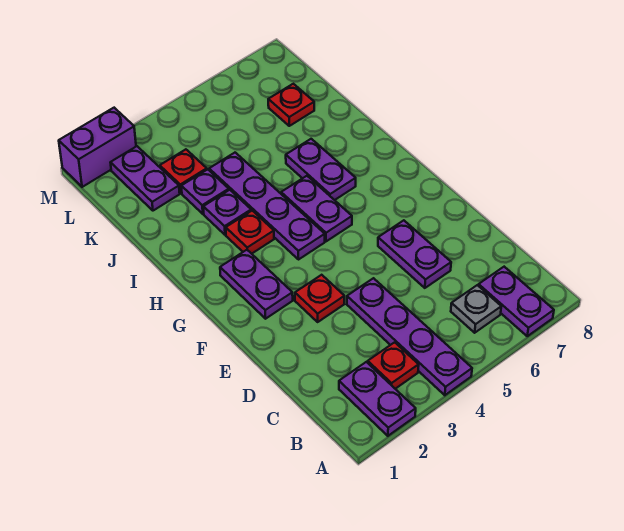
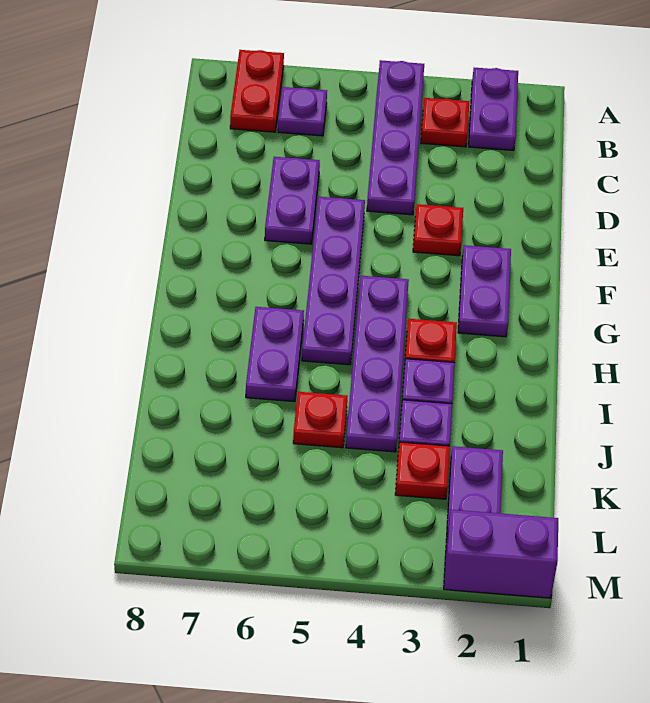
purple plate A7:B7 level 1 -> red plate A7:B7 level 1
grey plate B6 level 1 -> purple plate B6 level 1
purple plate G5:H5 level 1 -> purple plate E5:H5 level 1
red plate K7 level 1 -> red plate J5 level 1

